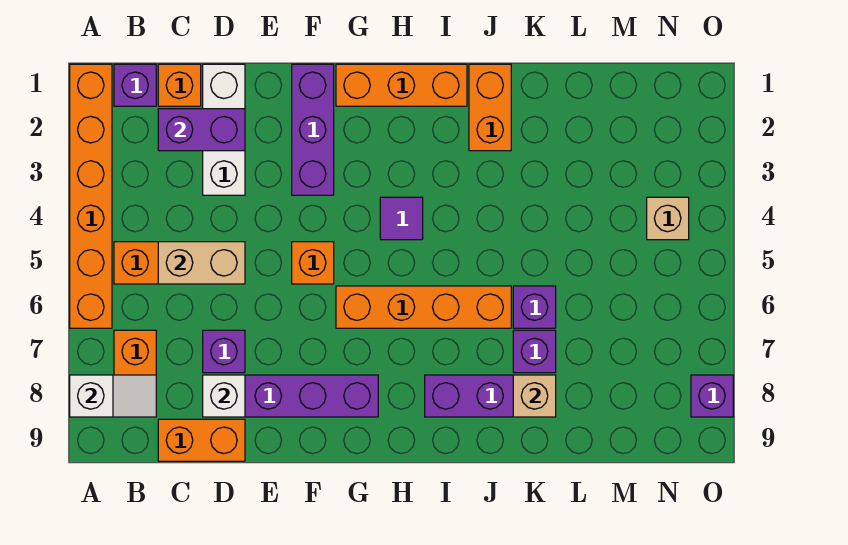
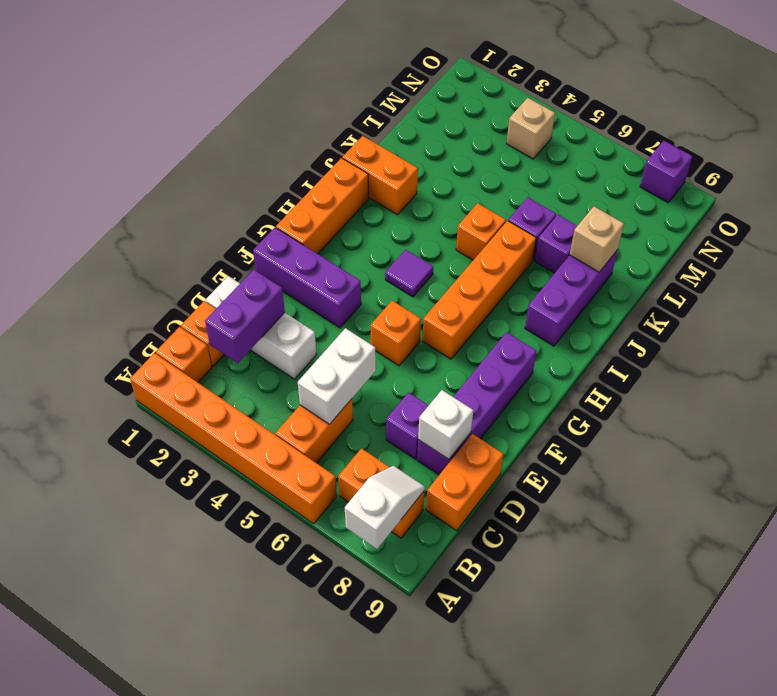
purple brick B1 level 1 -> orange brick B1 level 1
tan brick C5:D5 level 2 -> white brick C5:D5 level 2
none -> orange brick J5 level 1

